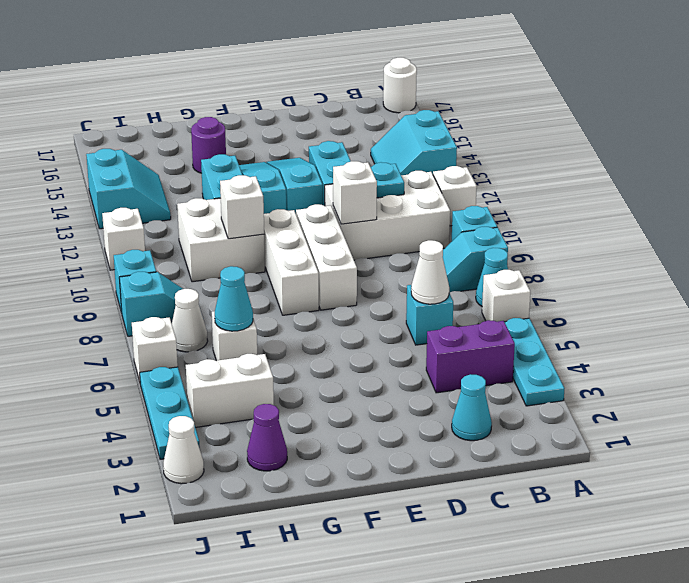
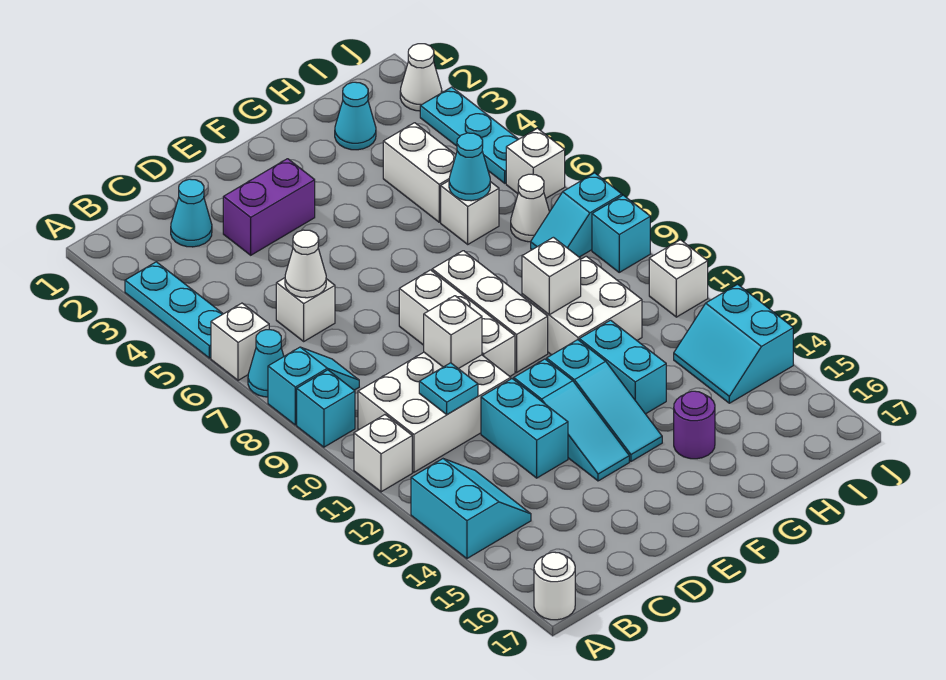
purple brick B4:C4 level 1 -> purple brick D3:E3 level 1
cyan brick C6 level 1 -> white brick C6 level 1
purple cone H2 level 1 -> cyan cone H2 level 1
white brick H4:I4 level 1 -> white brick H4:H5 level 1

